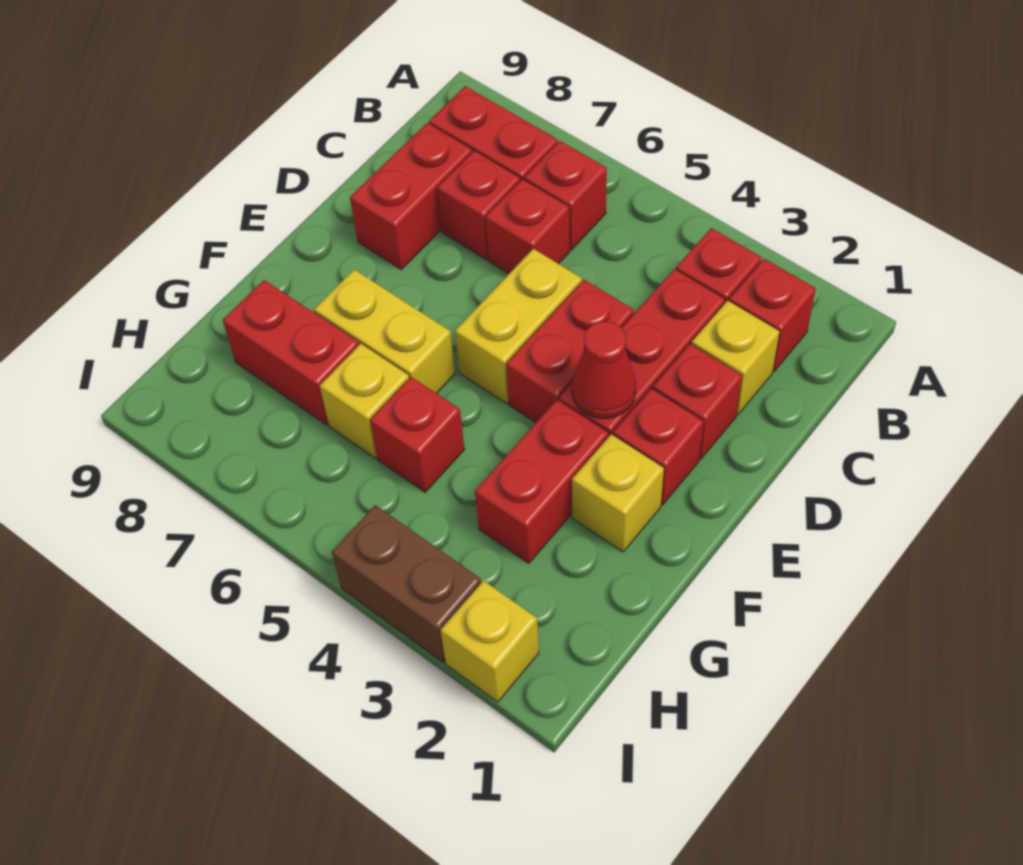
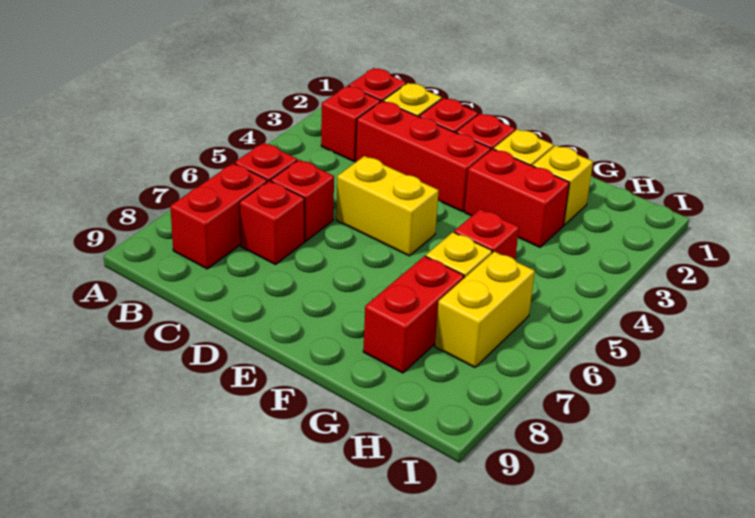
red brick C8:D8 level 1 -> none
red brick D4:E4 level 1 -> none
red cone E3 level 2 -> none
yellow brick F6:F7 level 1 -> yellow brick H6:H7 level 1
yellow brick I2 level 1 -> yellow brick G2 level 1
brown brick I3:I4 level 1 -> none

